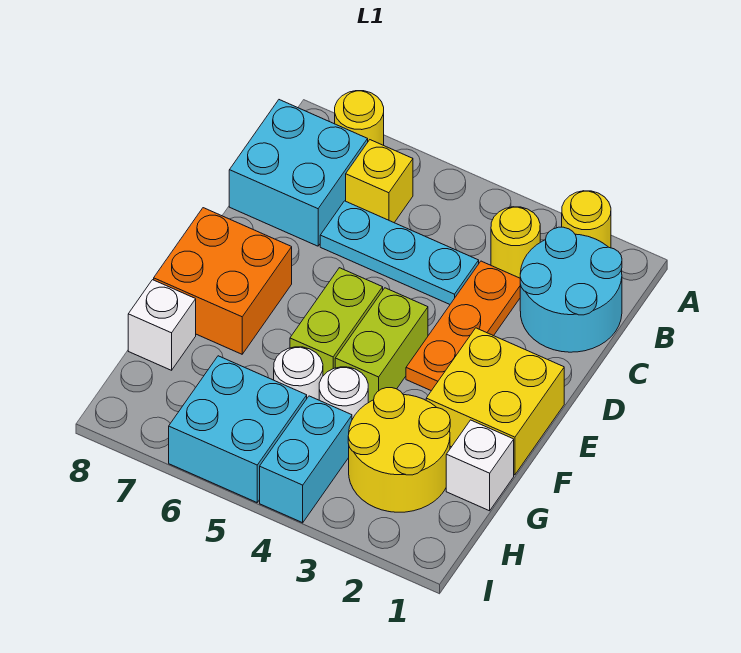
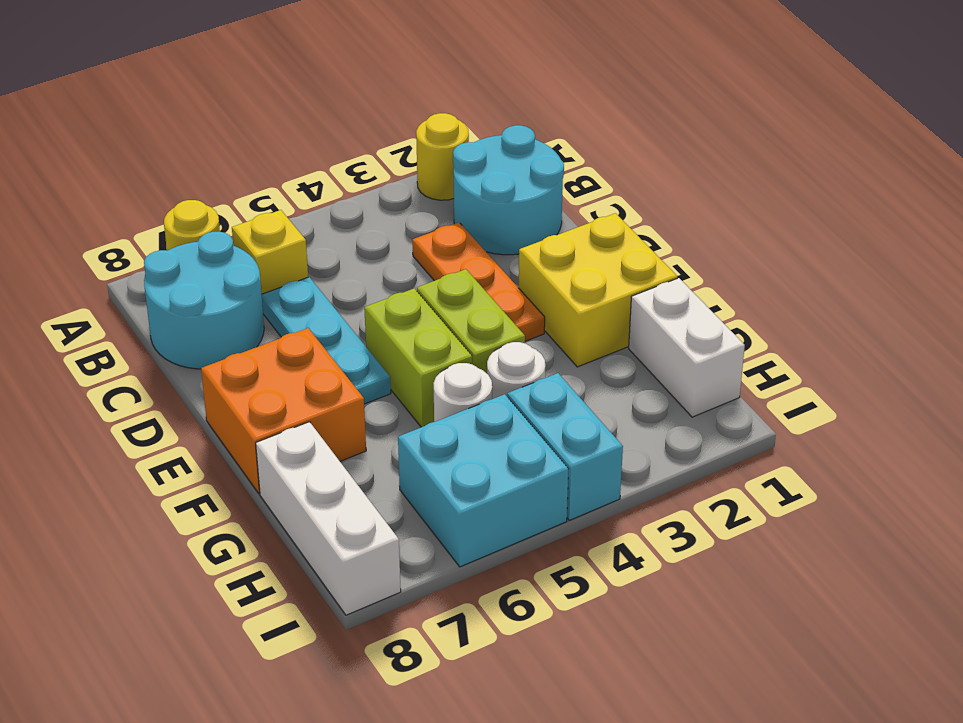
yellow round brick B3 level 1 -> none
cyan brick B7:C8 level 1 -> cyan round brick B7:C8 level 1
cyan plate C4:C6 level 1 -> cyan plate C6:E6 level 1
white brick G1 level 1 -> white brick G1:H1 level 1
yellow round brick G2:H3 level 1 -> none
white brick G8 level 1 -> white brick G8:I8 level 1

